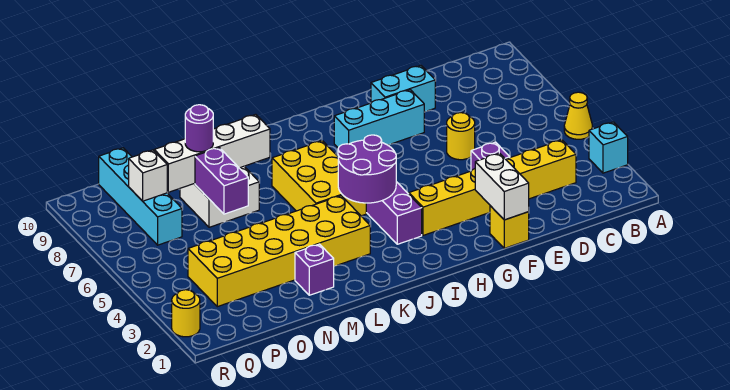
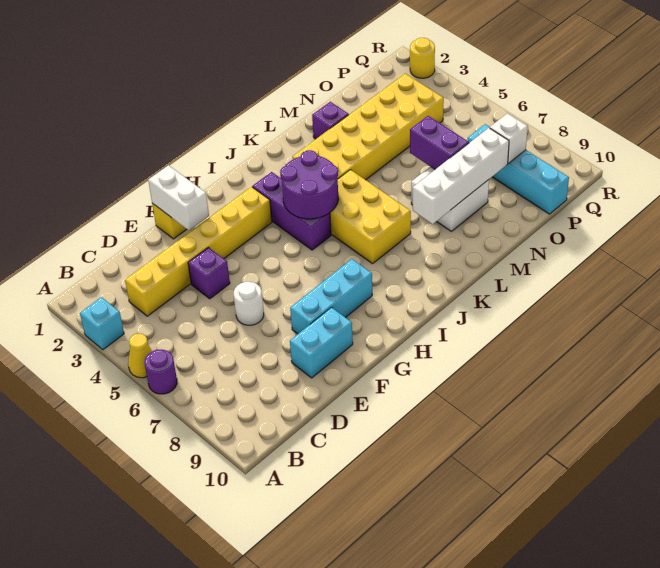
yellow round brick E6 level 1 -> white round brick E6 level 1
purple round brick N8 level 3 -> purple round brick A6 level 1

